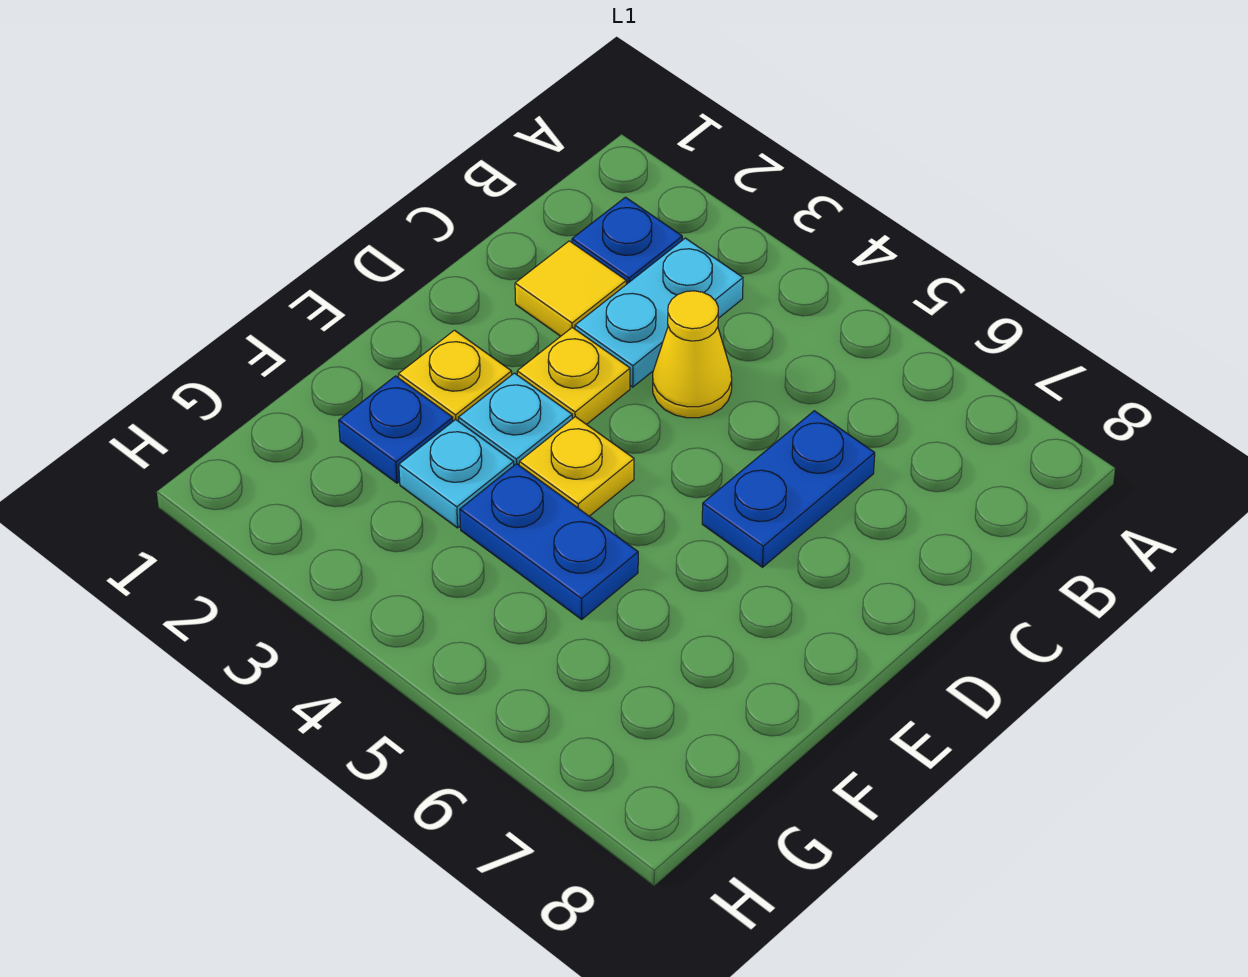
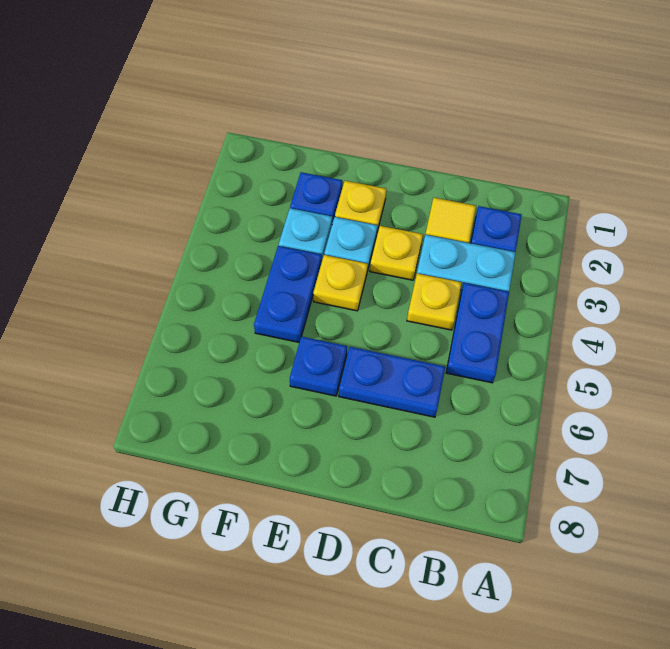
none -> blue plate B4:B5 level 1
yellow cone C4 level 1 -> yellow plate C4 level 1
none -> blue plate E6 level 1

